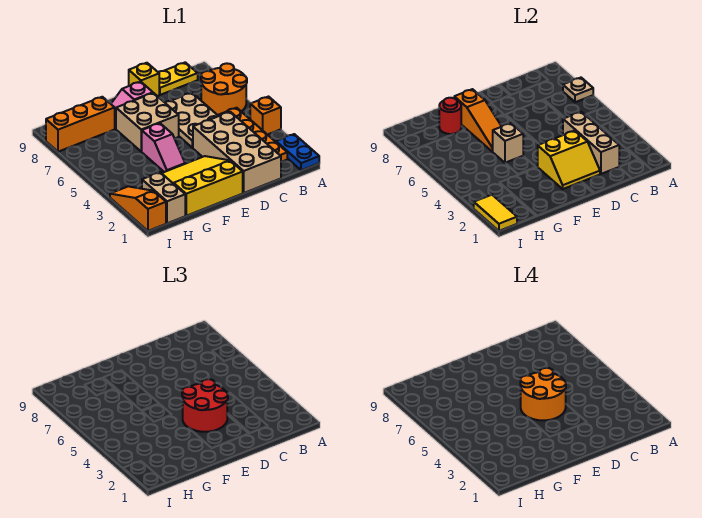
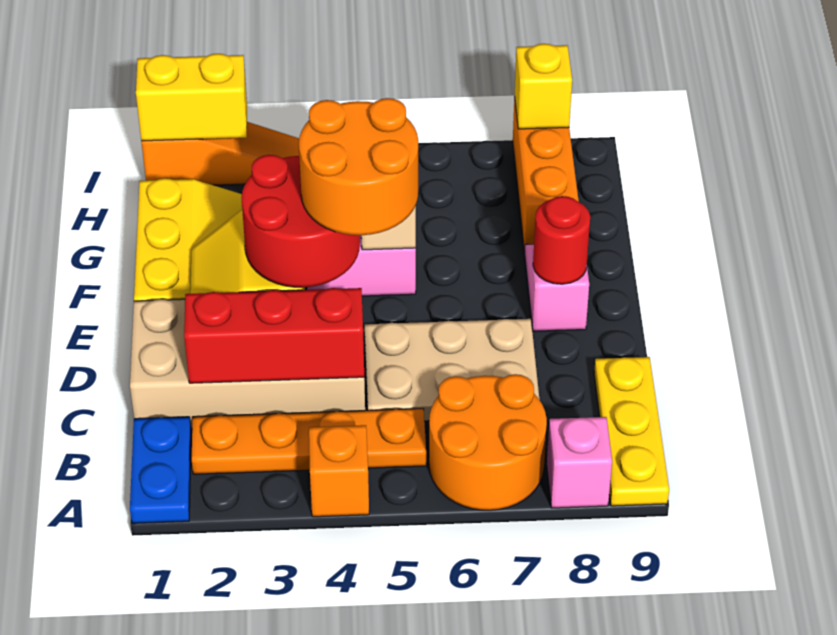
blue plate A1:A2 level 1 -> blue plate A1:B1 level 1
tan plate A7 level 2 -> none
none -> pink brick A8 level 1
yellow plate B9:C9 level 1 -> yellow plate A9:C9 level 1
tan brick C2:C4 level 2 -> red brick C2:C4 level 2
yellow brick D9 level 1 -> yellow brick I8 level 2
tan brick E6:F7 level 1 -> none
orange slope F6:F8 level 2 top 8 -> none
red round brick G8 level 2 -> red round brick E8 level 2
tan brick H1:H2 level 1 -> none
yellow tile I1:I2 level 2 -> yellow brick I1:I2 level 2

